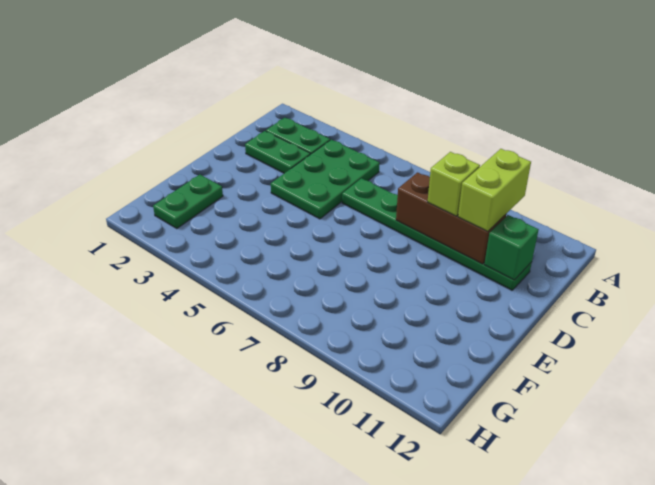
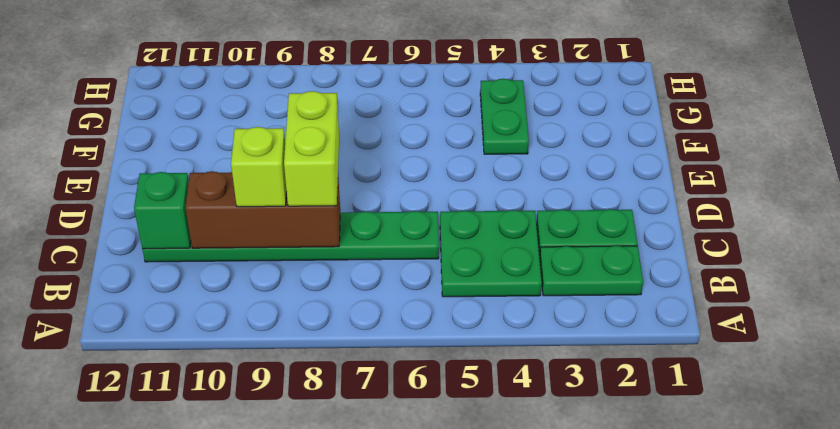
green plate B4:D5 level 1 -> green plate B4:C5 level 1
lime brick B10:C10 level 3 -> lime brick C8:D8 level 3
green plate F2:G2 level 1 -> green plate F4:G4 level 1

